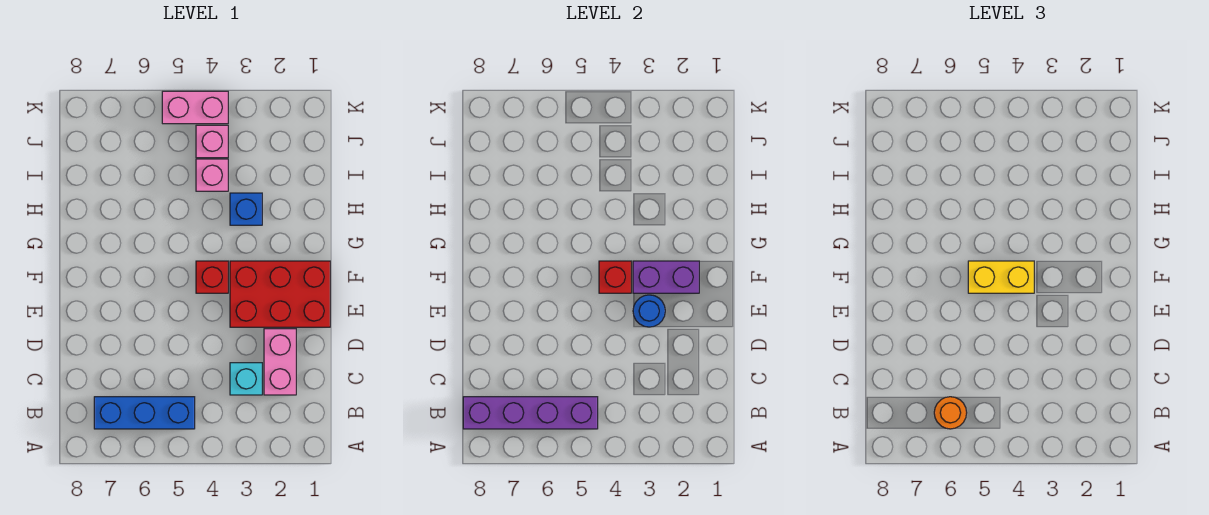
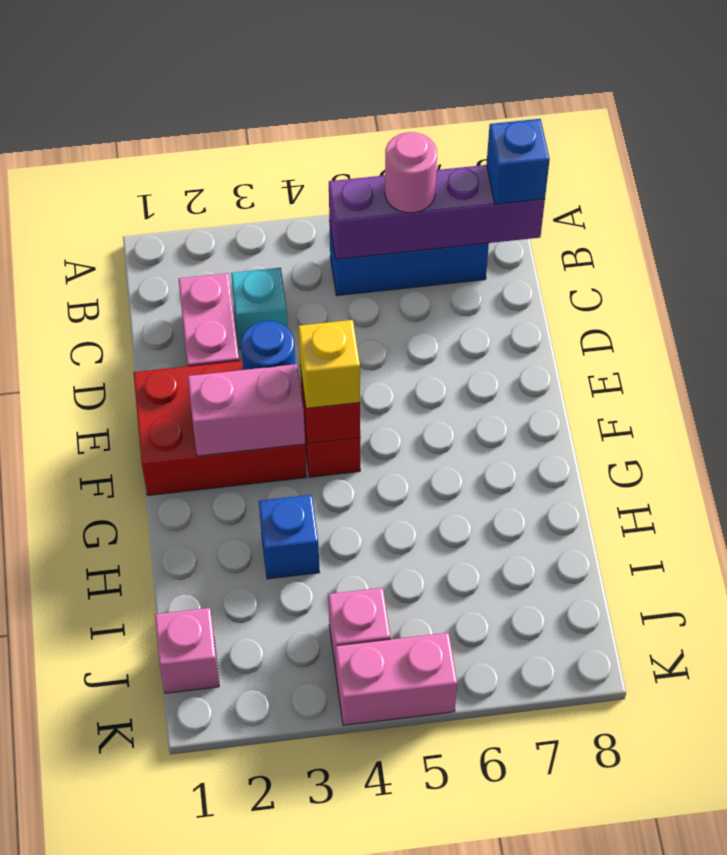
orange round brick B6 level 3 -> pink round brick B6 level 3
none -> blue brick B8 level 3
purple brick F2:F3 level 2 -> pink brick F2:F3 level 2
yellow brick F4:F5 level 3 -> yellow brick F4 level 3
pink brick I4 level 1 -> pink brick J1 level 1

